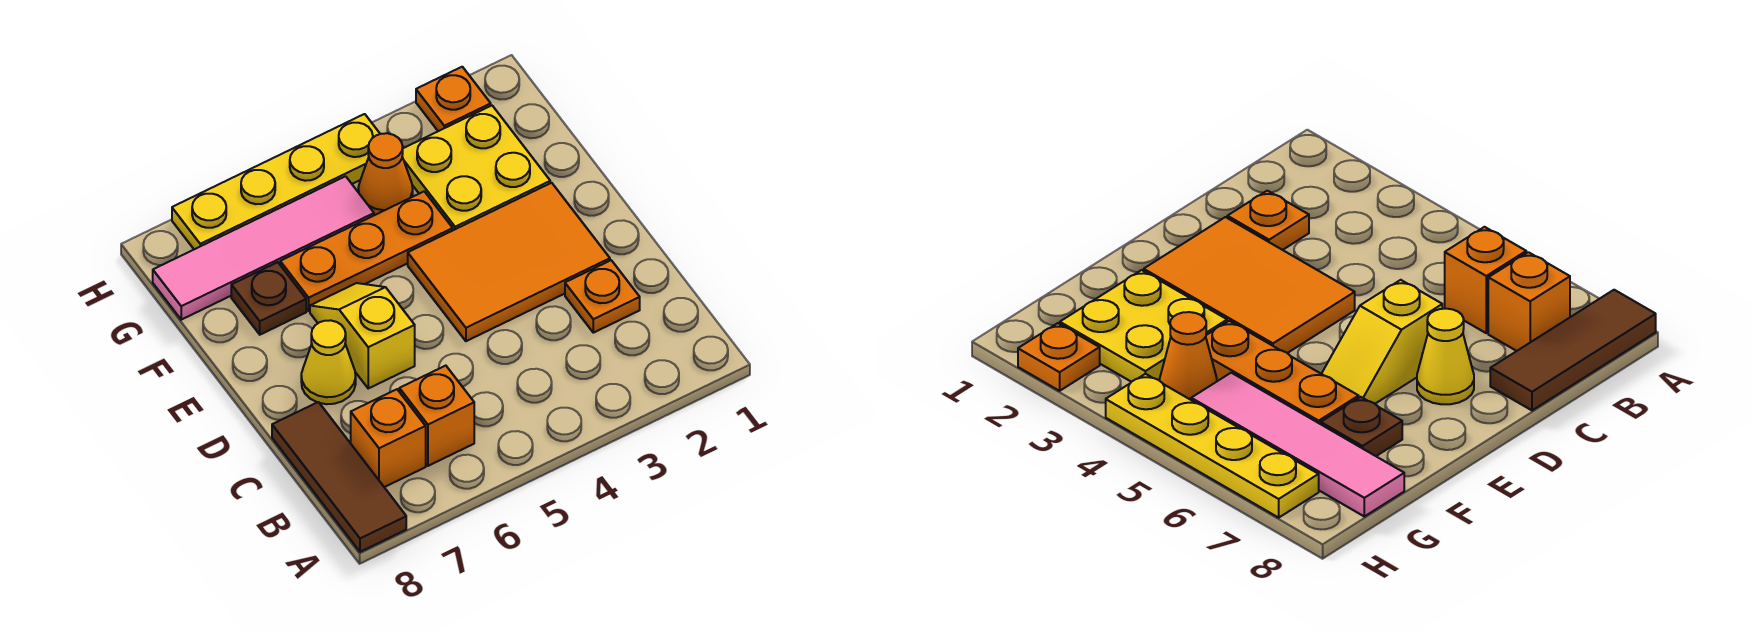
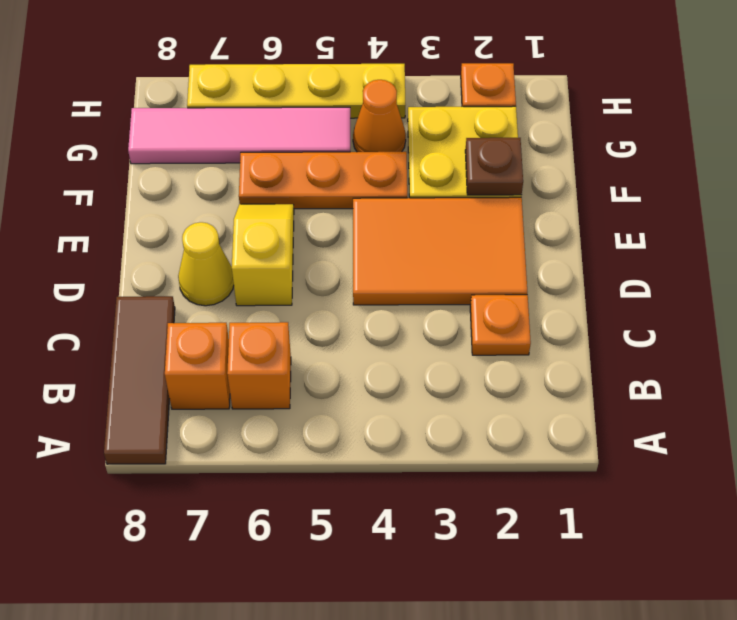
brown plate F7 level 1 -> brown plate F2 level 2

